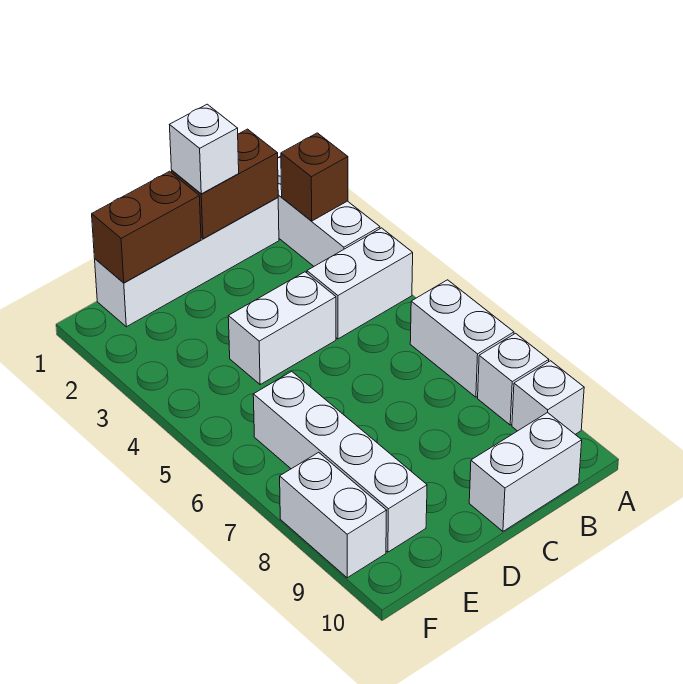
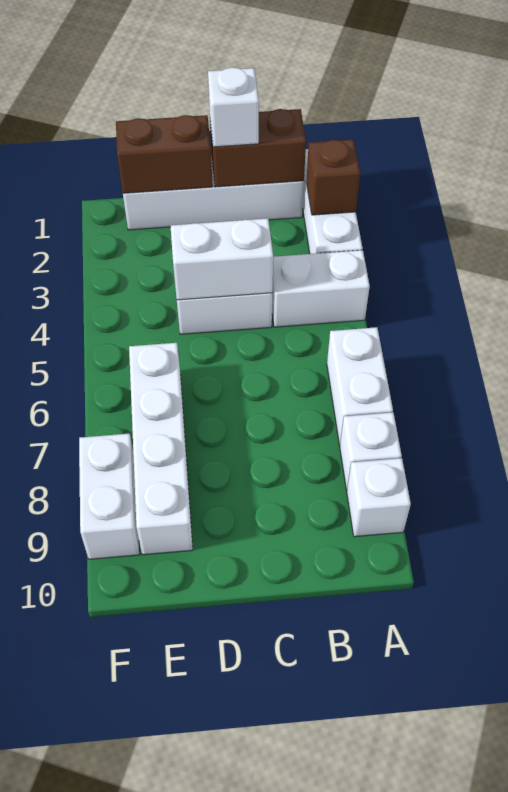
white brick B10:C10 level 1 -> white brick C4:D4 level 2

